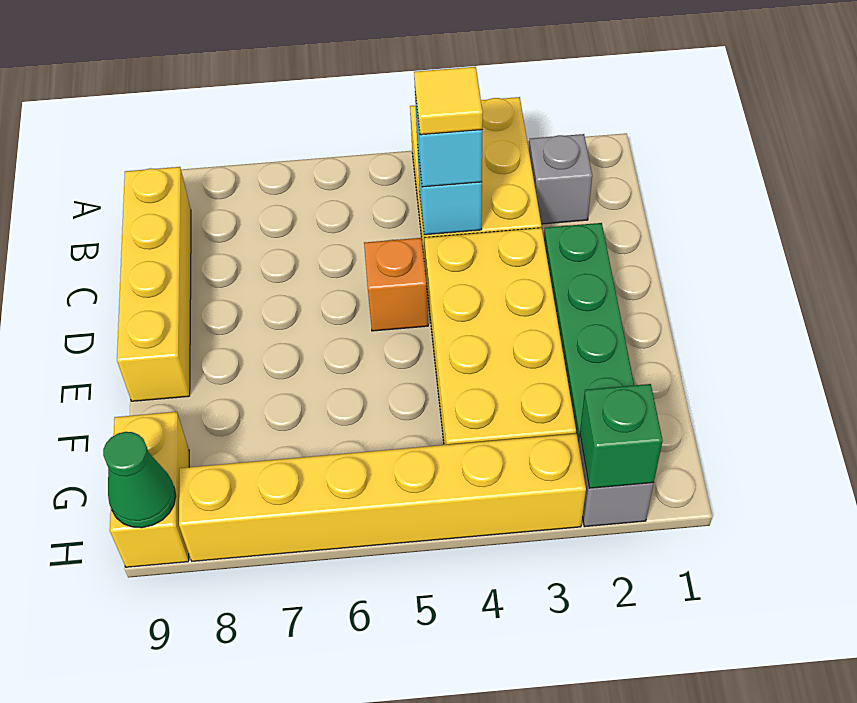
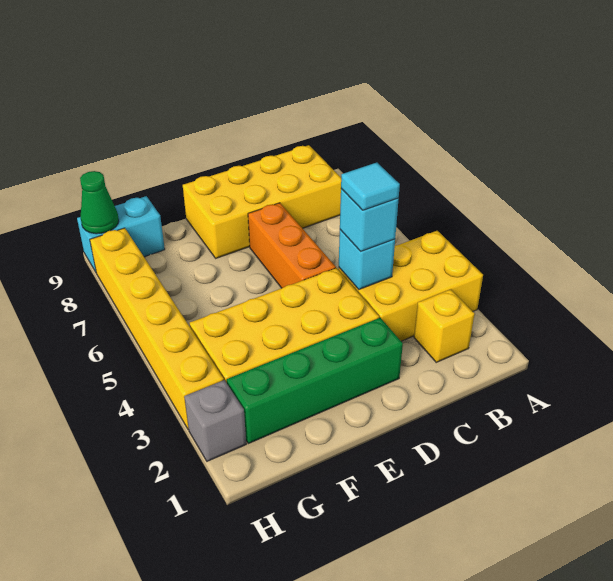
grey brick B2 level 1 -> yellow brick B2 level 1
yellow brick B9:E9 level 1 -> yellow brick B8:E9 level 1
yellow tile C4 level 4 -> cyan tile C4 level 4
orange brick D5 level 1 -> orange brick D5:D7 level 1
yellow brick G9:H9 level 1 -> cyan brick G9:H9 level 1
green brick H2 level 2 -> none

